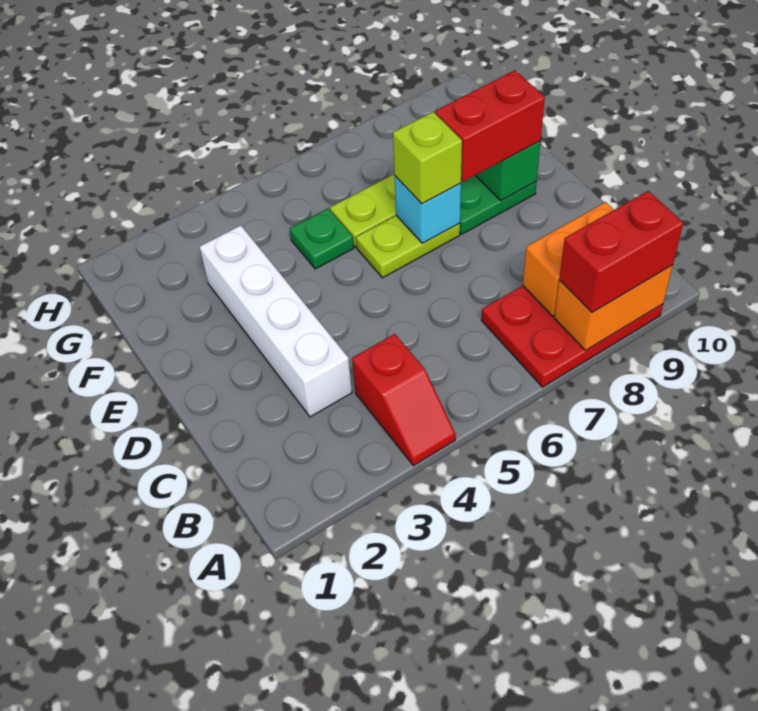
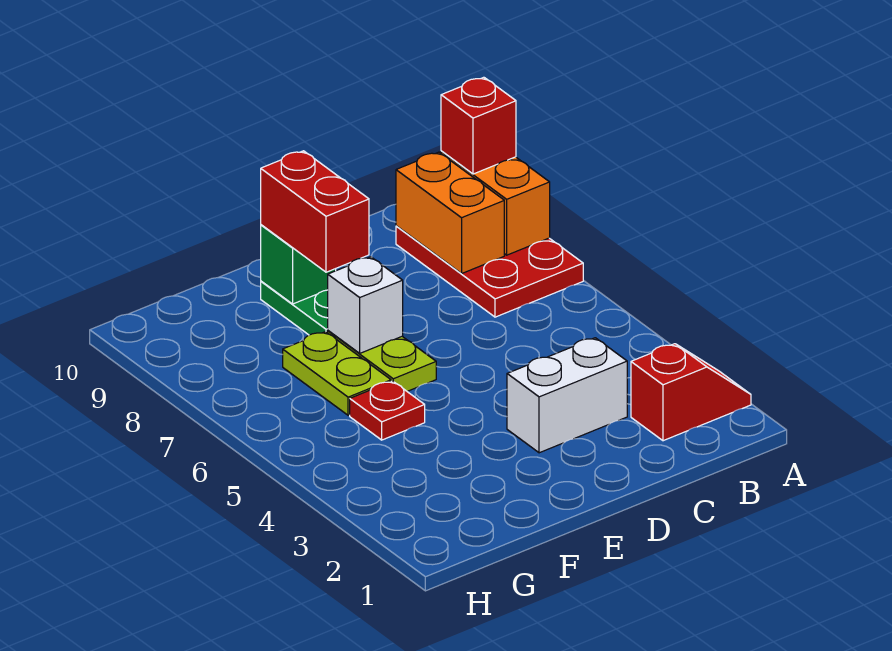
red slope A4:B4 level 1 top B -> red slope A2:B2 level 1 top B
red brick A8:A9 level 3 -> red brick A9 level 3
white brick C3:F3 level 1 -> white brick C3:D3 level 1
cyan brick E7 level 2 -> white brick E7 level 2
lime brick E7 level 3 -> none
green plate F5 level 1 -> red plate F5 level 1

